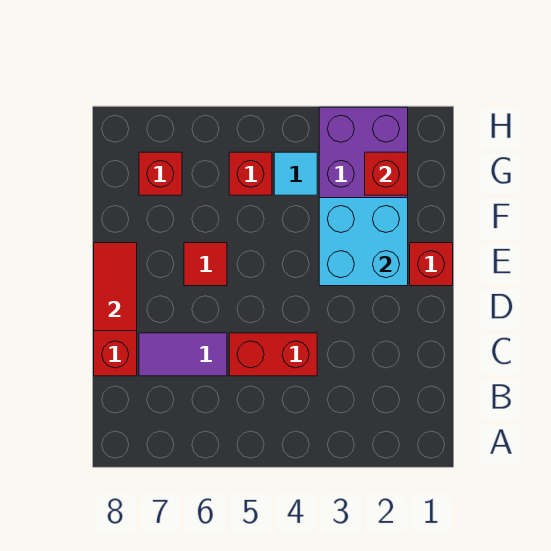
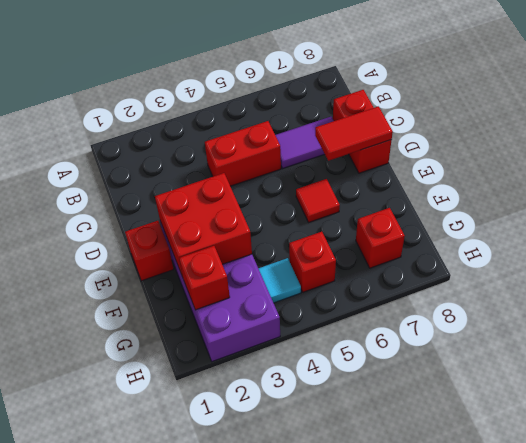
red tile D8:E8 level 2 -> red tile D7:D8 level 2
cyan brick E2:F3 level 2 -> red brick E2:F3 level 2

